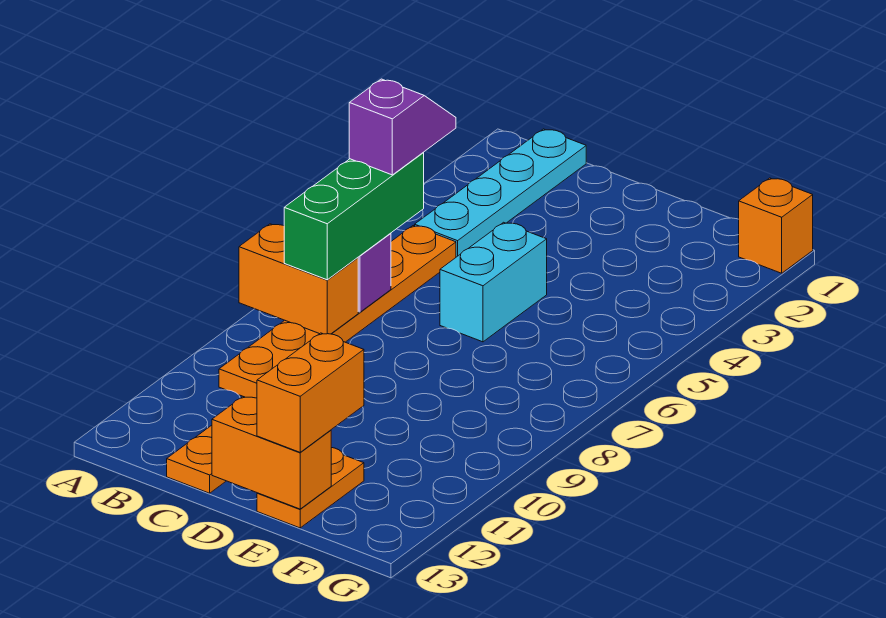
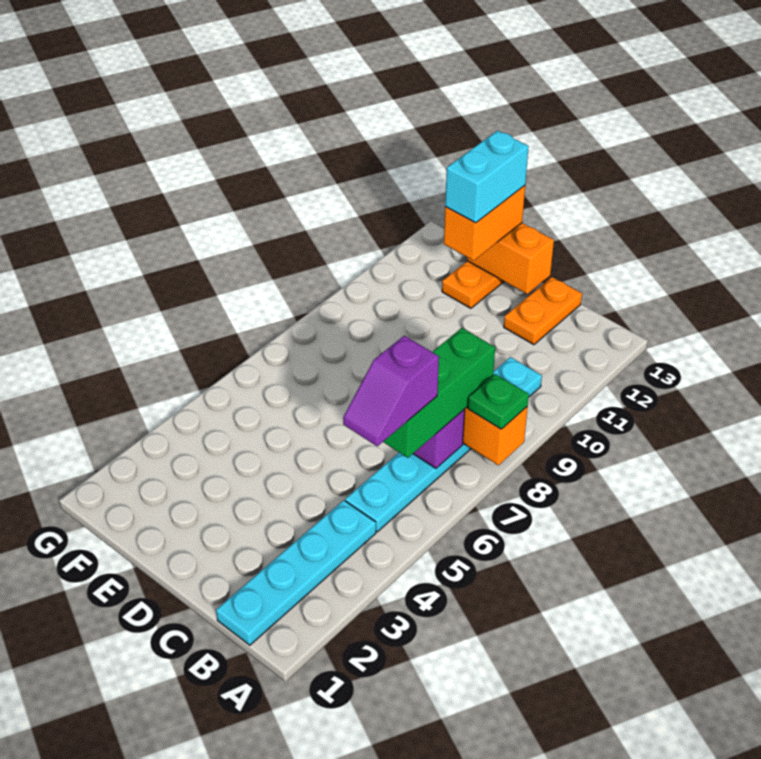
none -> green plate A8 level 3
orange plate B5:B10 level 1 -> cyan plate B5:B10 level 1
cyan brick D5:D6 level 1 -> cyan brick E12:E13 level 4
orange brick G1 level 1 -> none

